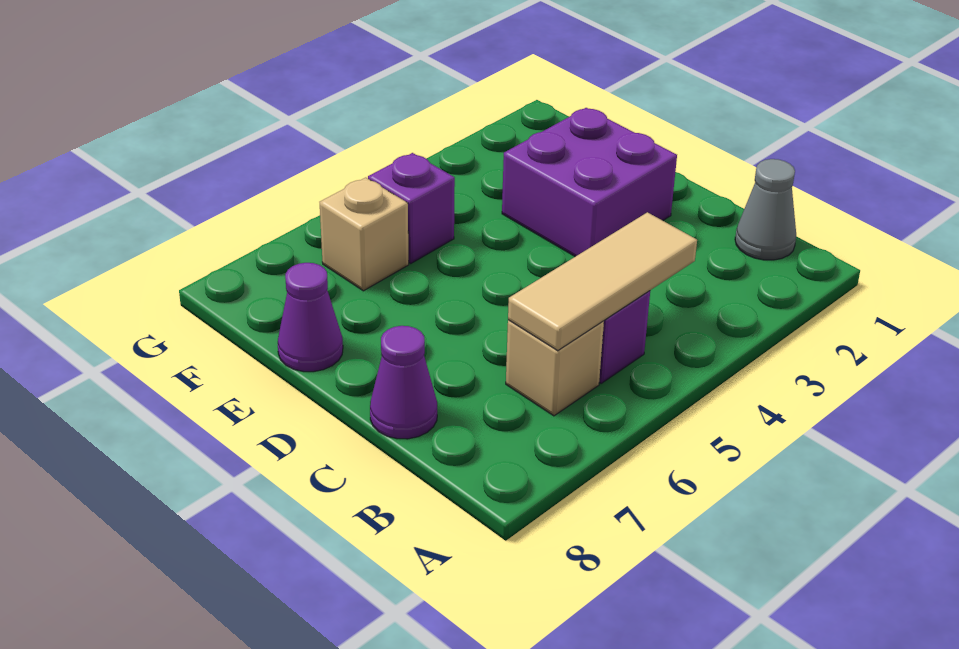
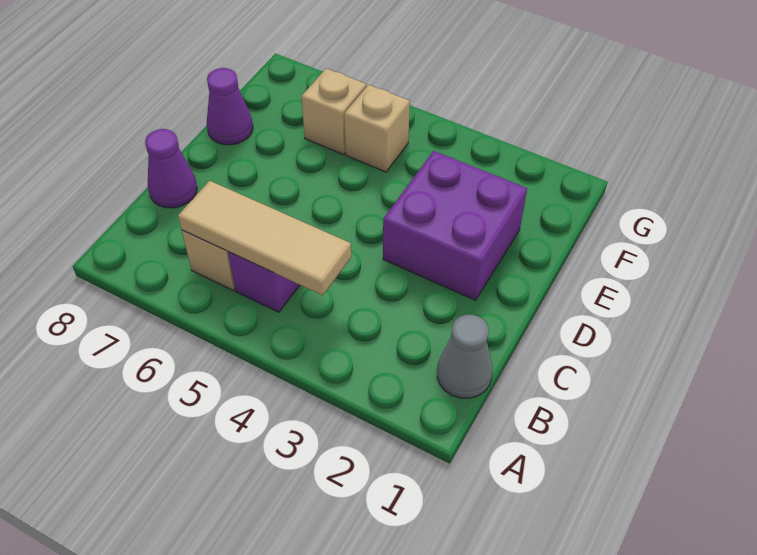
purple brick F5 level 1 -> tan brick F5 level 1

